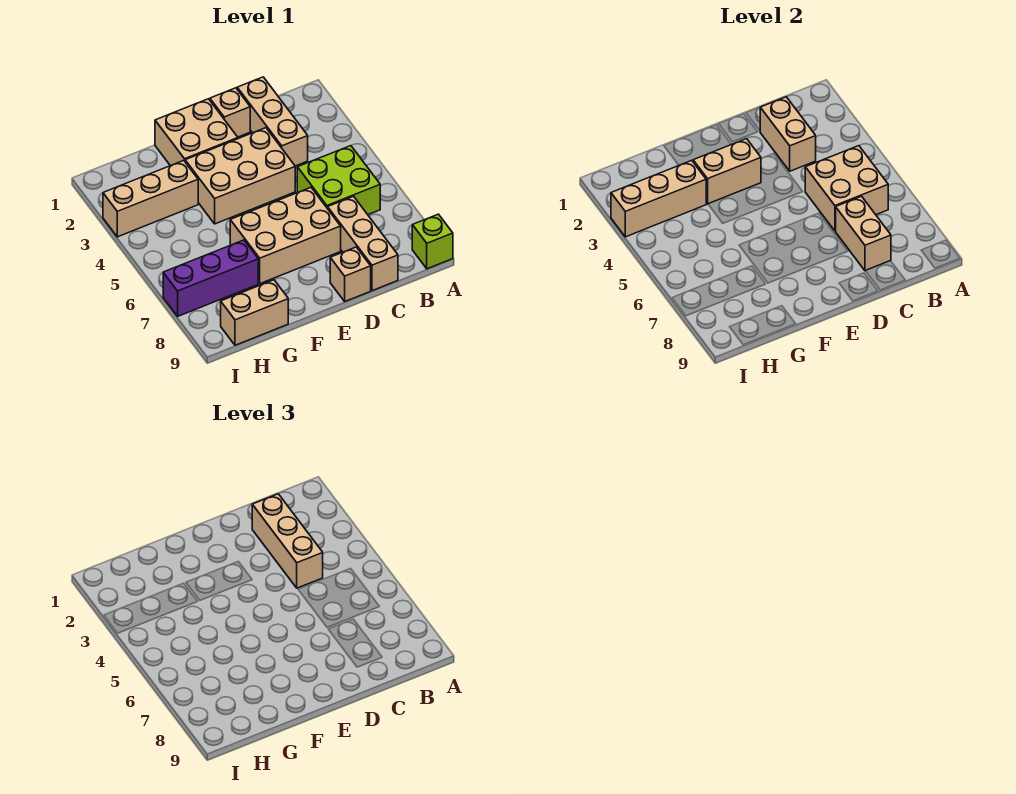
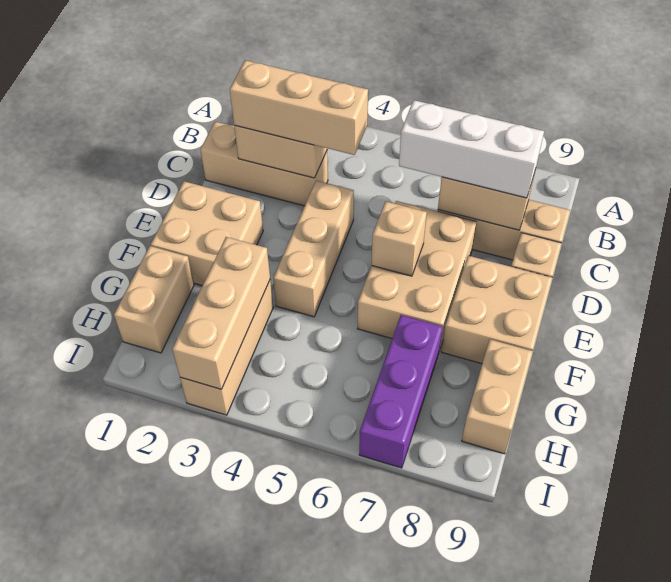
lime brick A9 level 1 -> none
lime brick B5:C6 level 1 -> none
tan brick B5:C6 level 2 -> tan brick E8:F9 level 1
none -> white brick C6:C8 level 3
tan brick D1 level 1 -> tan brick E6 level 2
tan brick D3:F4 level 1 -> tan brick D4:F4 level 1
tan brick E3:F3 level 2 -> tan brick G1:H1 level 1

